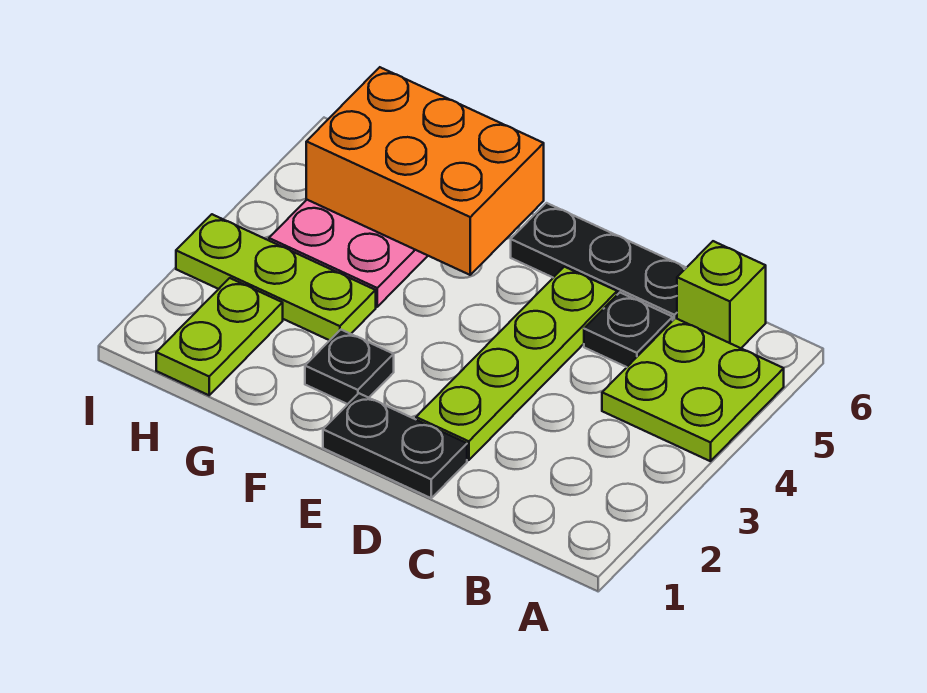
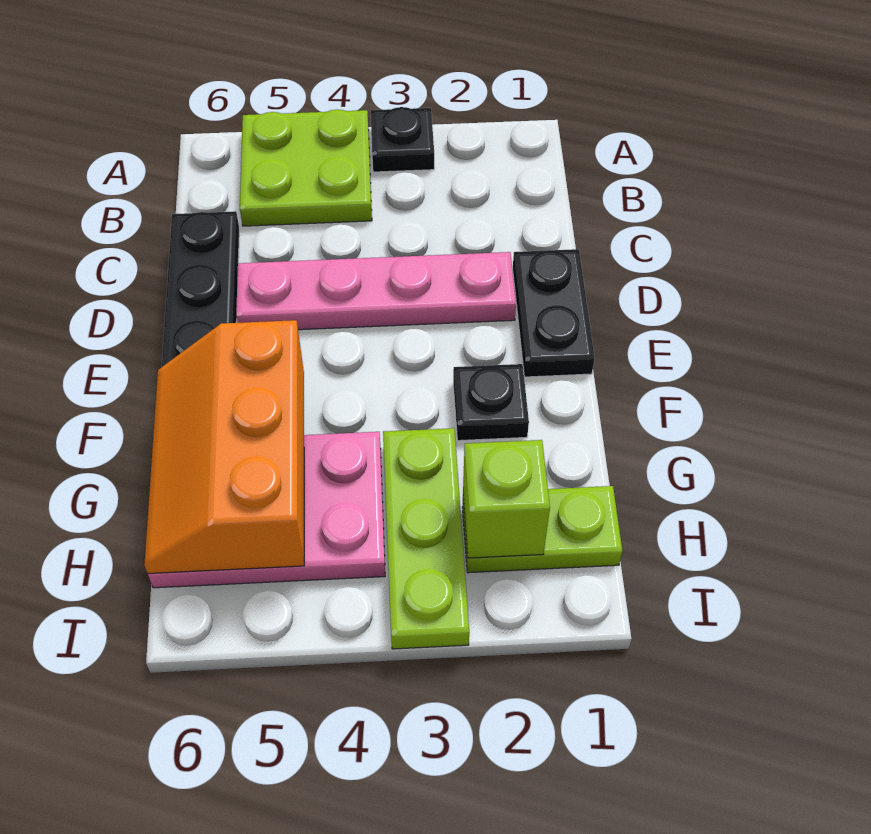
lime brick B6 level 1 -> lime brick H2 level 2
black plate C5 level 1 -> black plate A3 level 1
lime plate D2:D5 level 1 -> pink plate D2:D5 level 1
orange brick F5:H6 level 2 -> orange slope F5:H6 level 2 top 5

